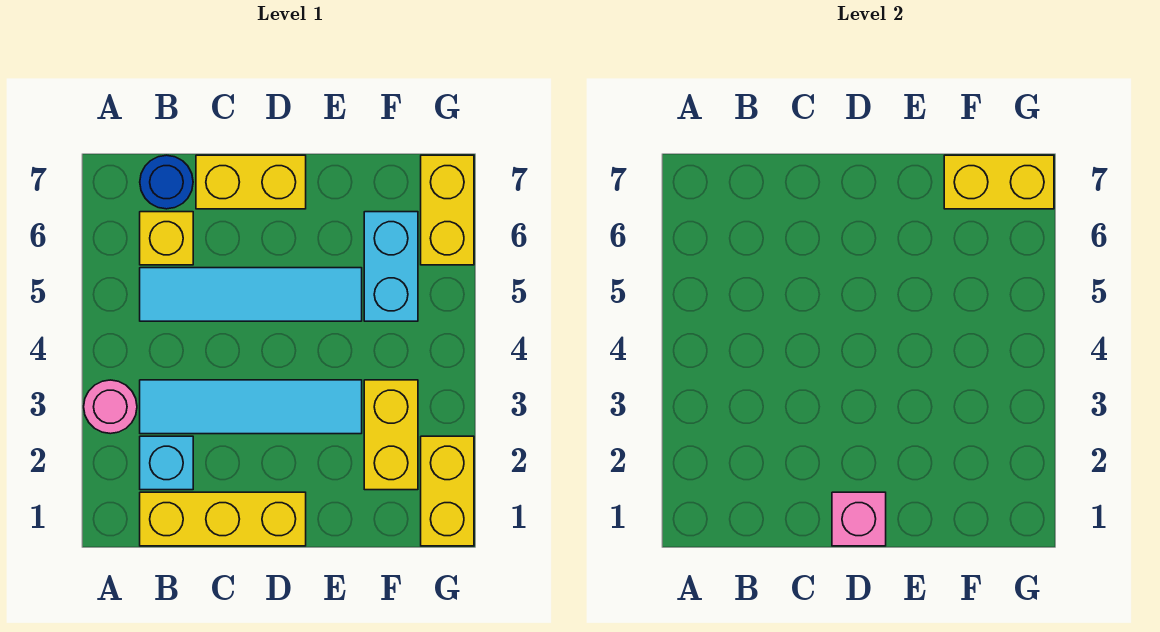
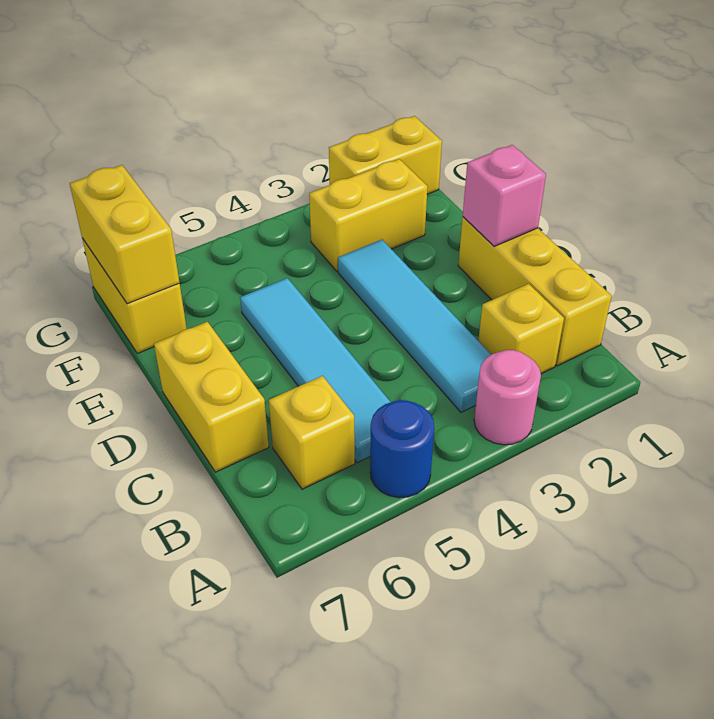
cyan brick B2 level 1 -> yellow brick B2 level 1
blue round brick B7 level 1 -> blue round brick A5 level 1
cyan brick F5:F6 level 1 -> none
yellow brick G6:G7 level 1 -> yellow brick F7:G7 level 1

